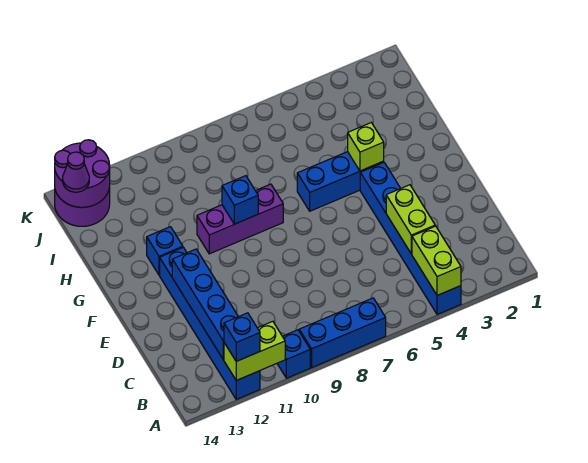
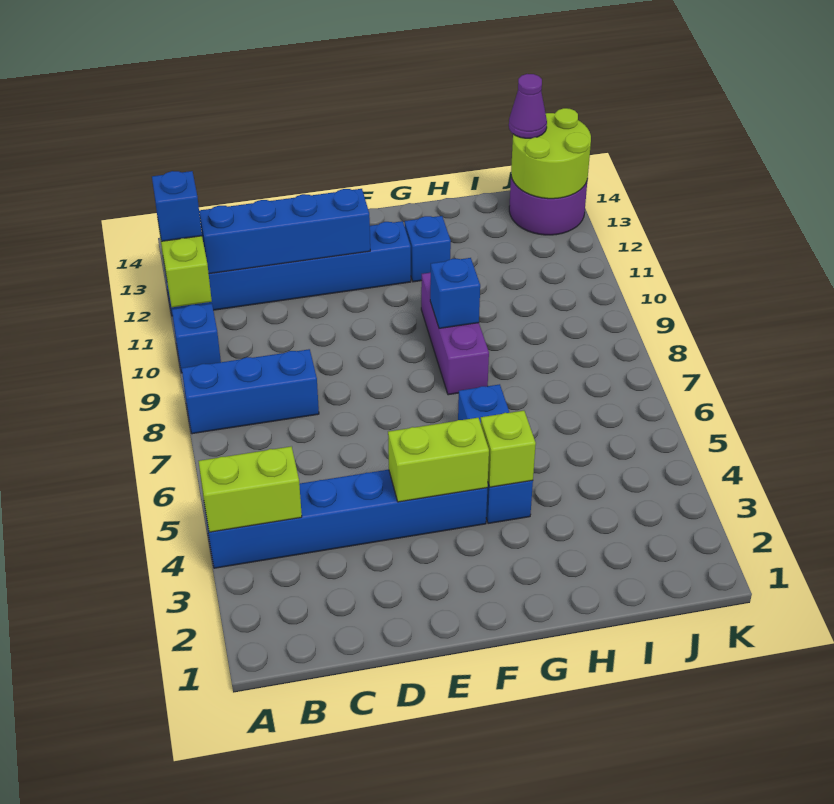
blue brick A7:A9 level 1 -> blue brick A8:C8 level 1
lime brick C4:D4 level 2 -> lime brick E4:F4 level 2
purple round brick J13:K14 level 2 -> lime round brick J13:K14 level 2

